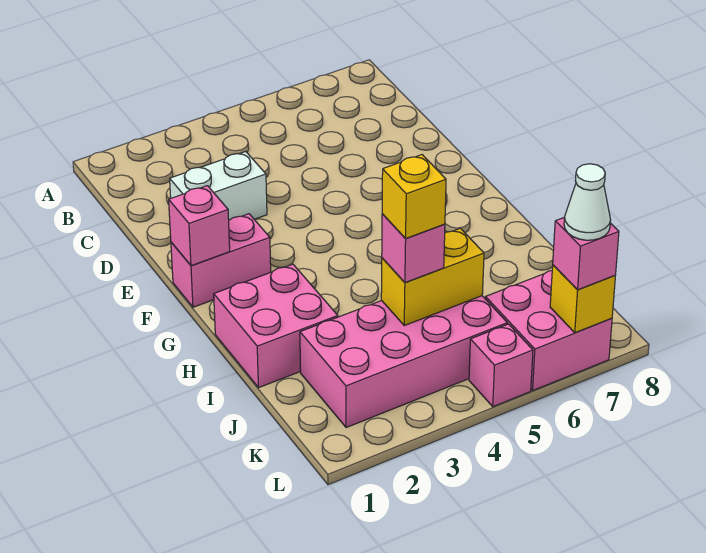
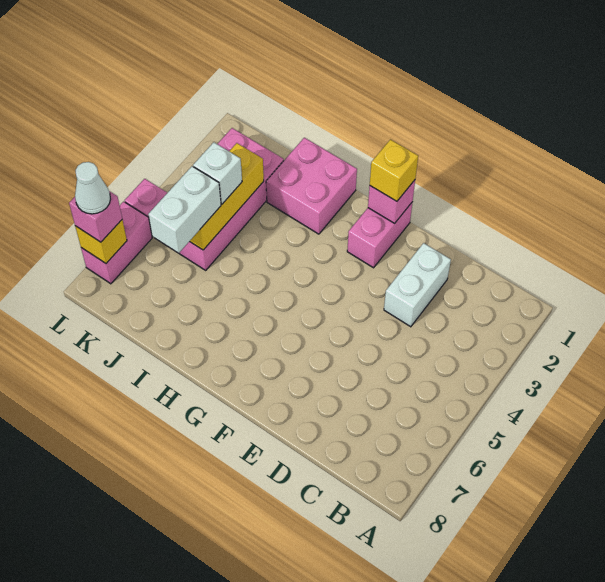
yellow brick J4:J5 level 2 -> yellow brick J3:J5 level 2
pink brick J4 level 3 -> white brick J4 level 3
yellow brick J4 level 4 -> yellow brick F1 level 3
none -> white brick J5:J6 level 3
pink brick K6:L7 level 1 -> pink brick L6:L7 level 1

